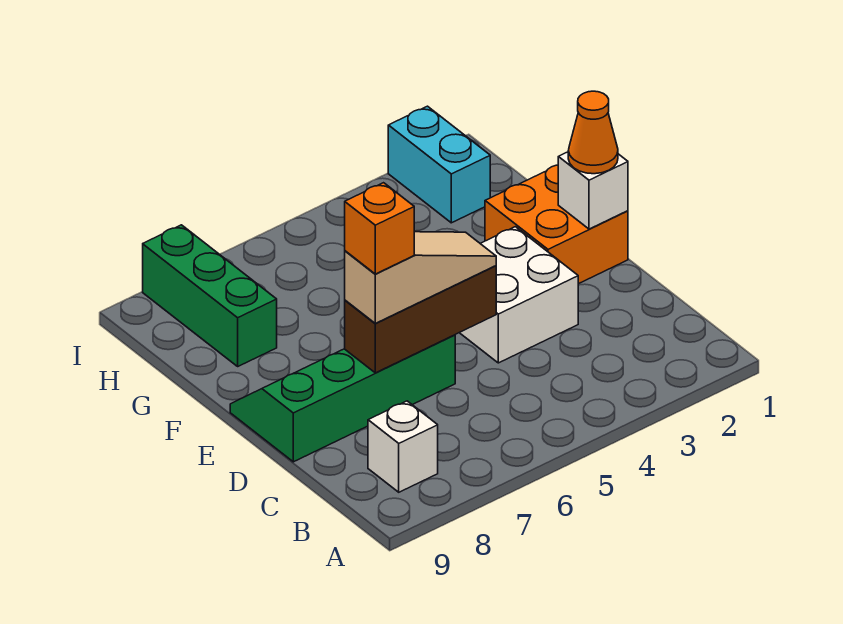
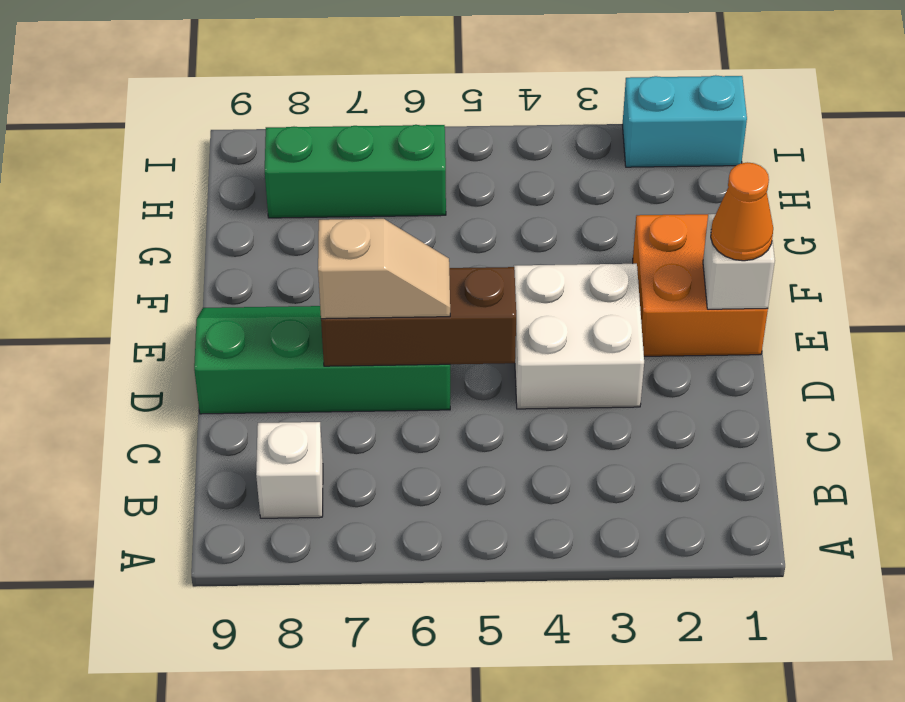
tan slope D5:D7 level 3 top 7 -> tan slope D6:D7 level 3 top 7
orange brick D7 level 4 -> none
green brick G8:I8 level 1 -> green brick H6:H8 level 1
cyan brick H2:I2 level 1 -> cyan brick I1:I2 level 1

